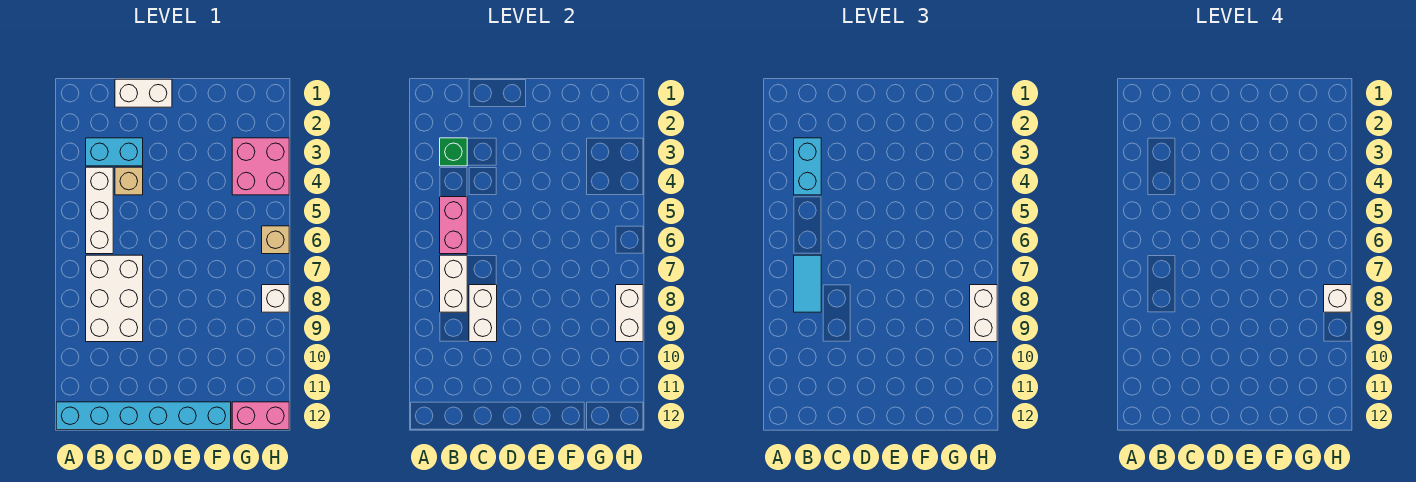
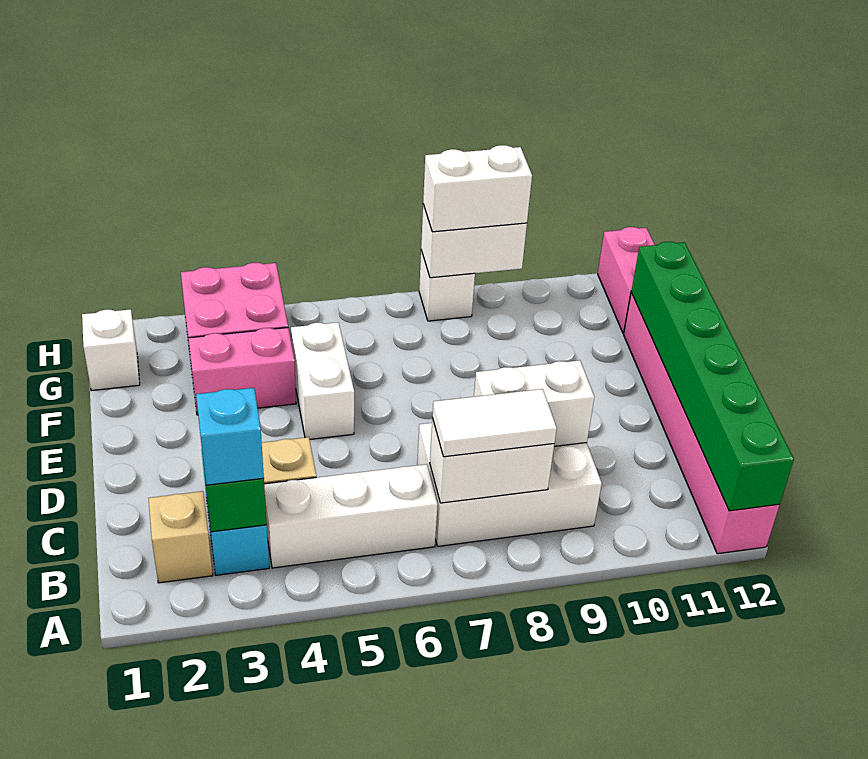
cyan brick A12:F12 level 1 -> pink brick A12:F12 level 1
none -> green brick A12:F12 level 2
cyan brick B3:B4 level 3 -> cyan brick B3 level 3
pink brick B5:B6 level 2 -> pink brick F3:F4 level 1
cyan tile B7:B8 level 3 -> white tile B7:B8 level 3
white brick C1:D1 level 1 -> white brick E5:F5 level 1
tan brick H6 level 1 -> tan brick B2 level 1
white brick H8 level 4 -> white brick G1 level 1

